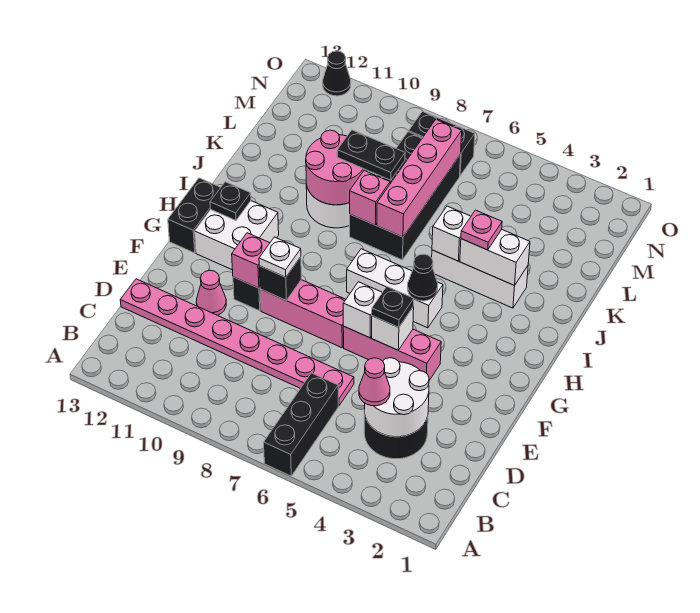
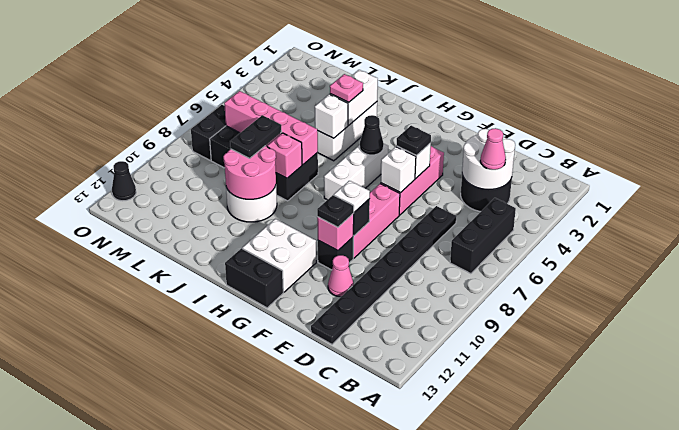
black brick A6:C6 level 1 -> black brick B5:B7 level 1
pink plate D6:D13 level 1 -> black plate D6:D13 level 1
black plate H12 level 2 -> black plate F10 level 3

